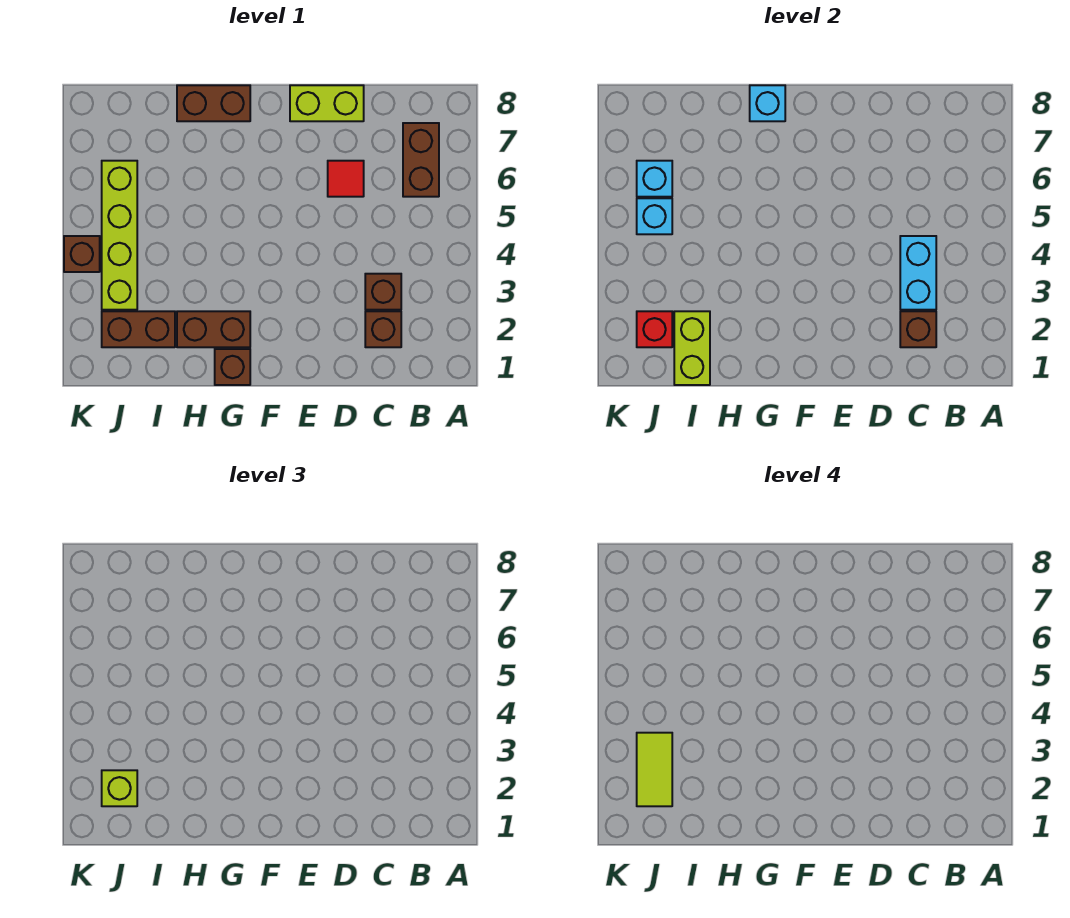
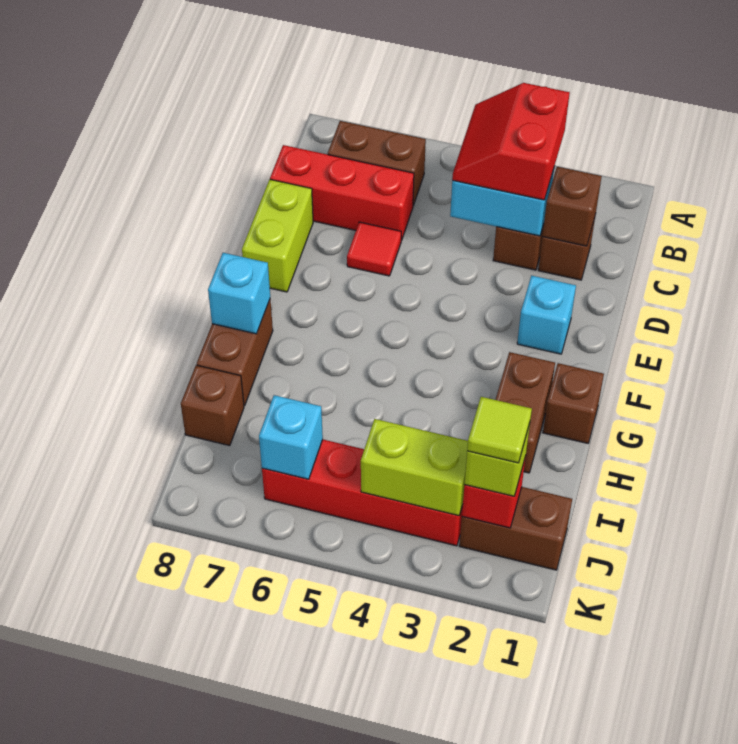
none -> red slope B3:C4 level 3 top 3
none -> red brick C6:C8 level 1
lime brick I1:I2 level 2 -> lime brick J3:J4 level 2
brown brick I2:J2 level 1 -> brown brick J1:J2 level 1
lime tile J2:J3 level 4 -> lime tile J2 level 4
lime brick J3:J6 level 1 -> red brick J3:J6 level 1
cyan brick J5 level 2 -> cyan brick E2 level 1
brown brick K4 level 1 -> brown brick I8 level 1

